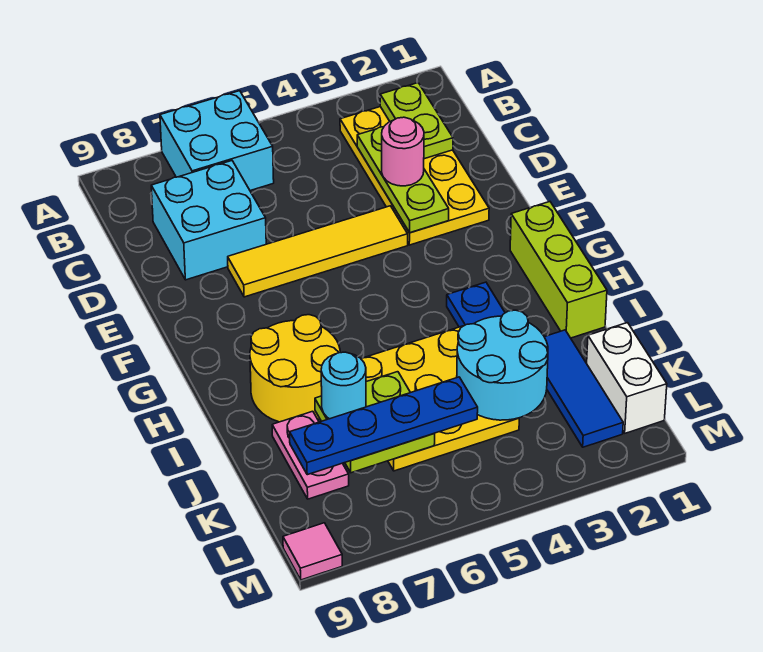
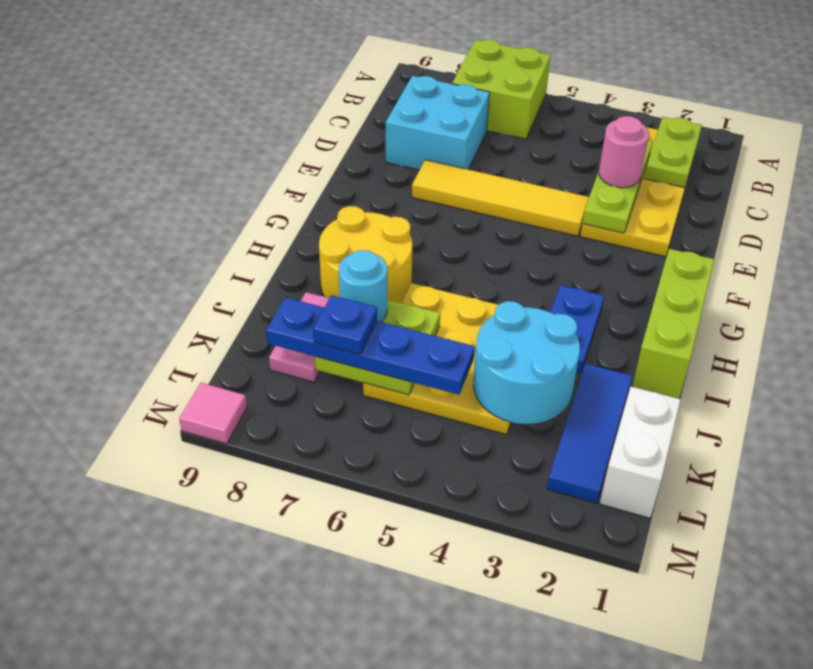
cyan brick A6:B7 level 1 -> lime brick A6:B7 level 1
none -> blue plate K7 level 4

